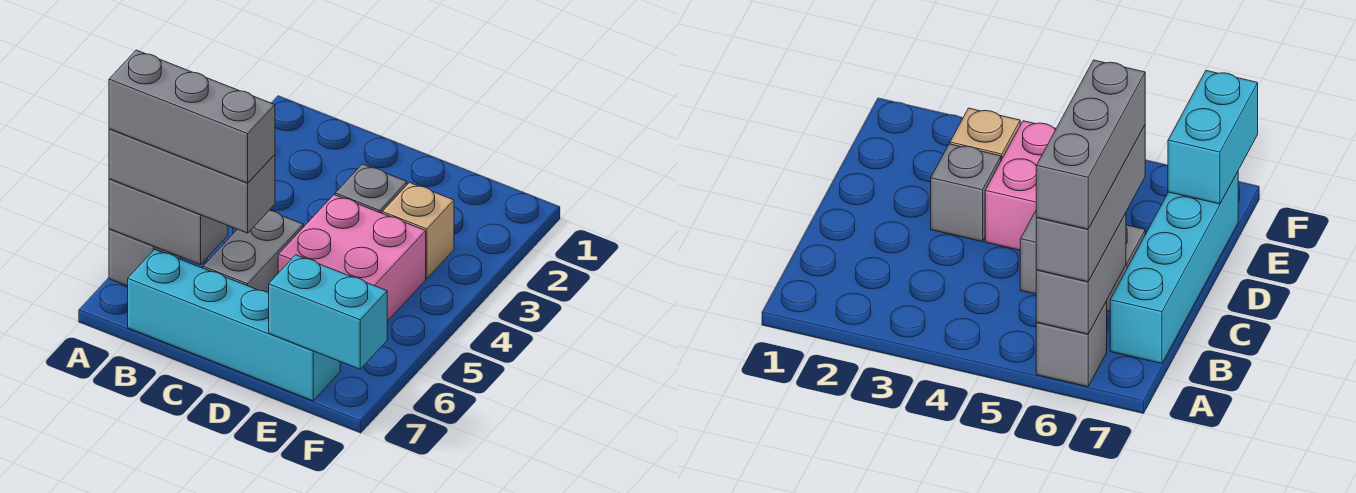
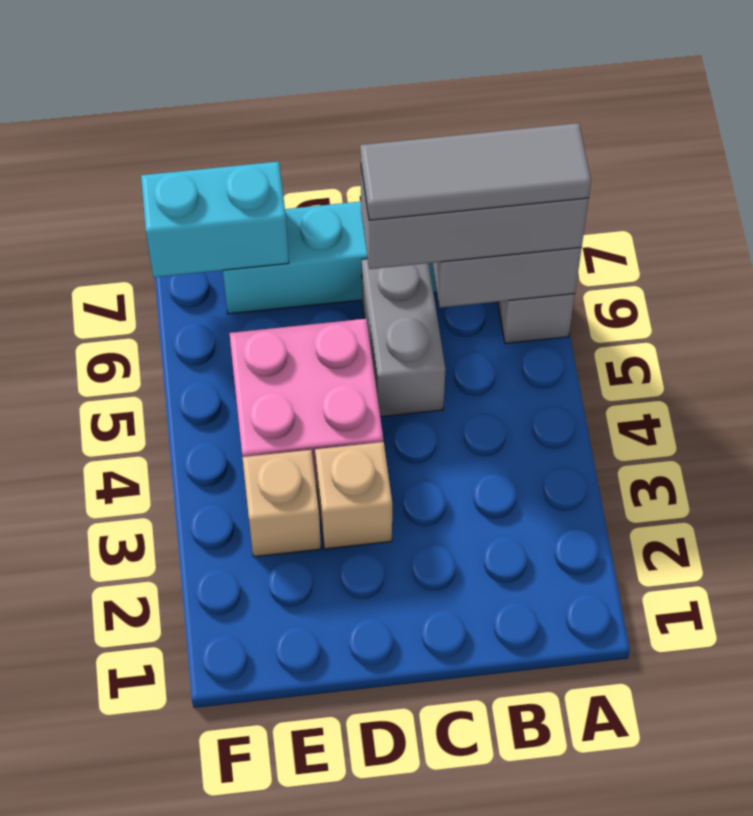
grey brick A6:C6 level 4 -> grey tile A6:C6 level 4
grey brick D3 level 1 -> tan brick D3 level 1

